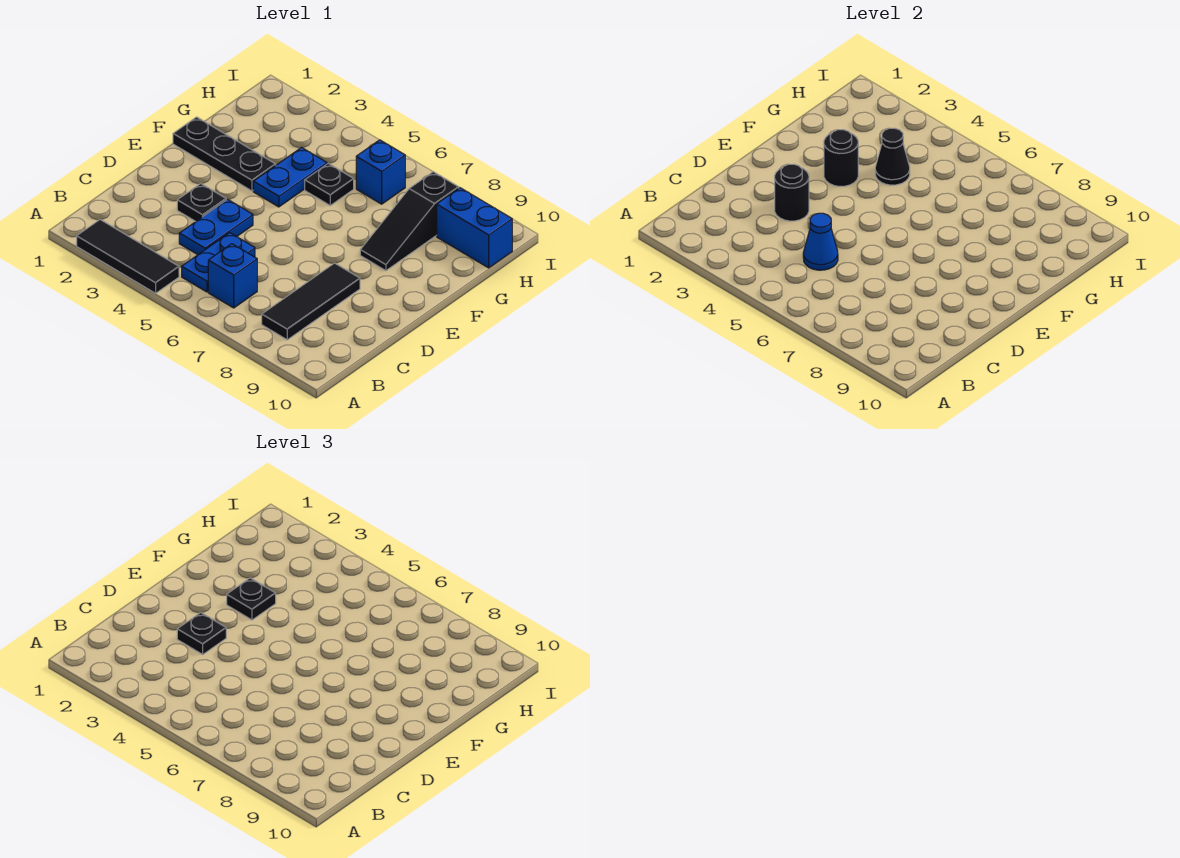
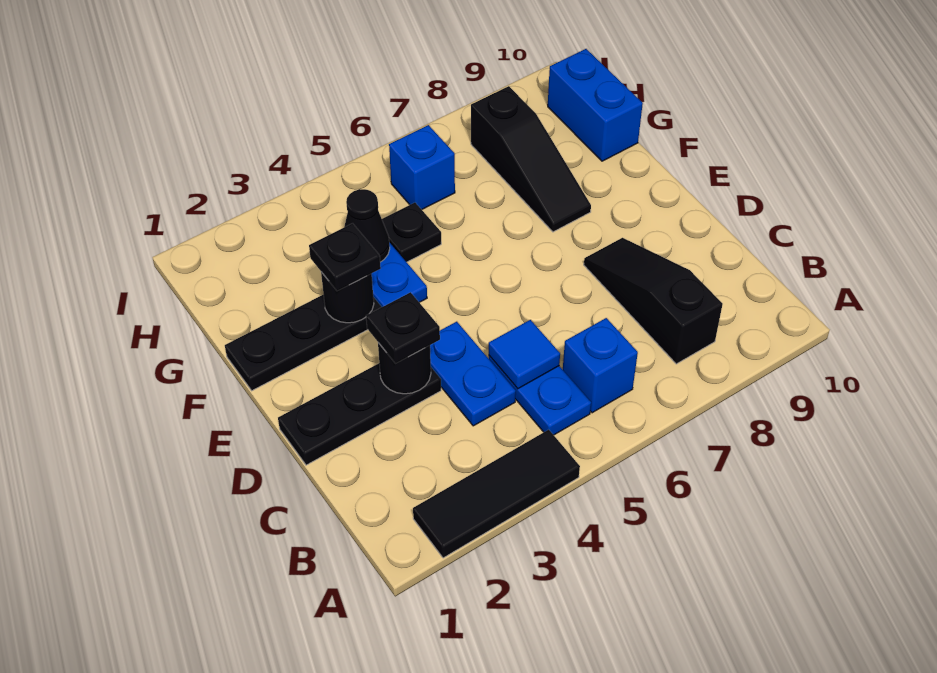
black tile B8:D8 level 1 -> black slope B8:D8 level 1 top B
blue cone C5 level 2 -> blue tile C5 level 2
black plate D3 level 1 -> black plate D1:D3 level 1
blue brick H9:H10 level 1 -> blue brick G10:H10 level 1

